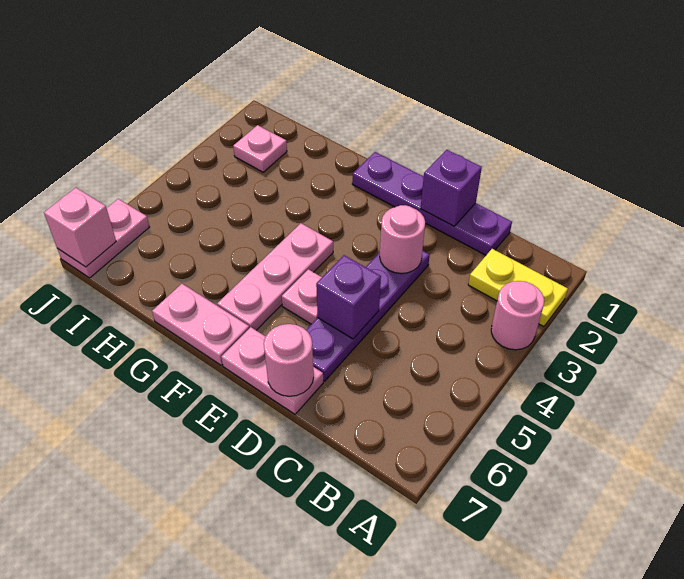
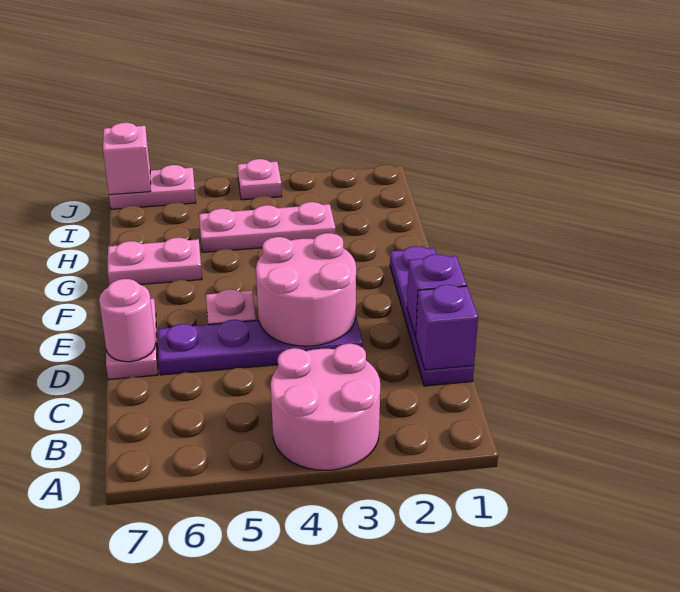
yellow plate A2:B2 level 1 -> none
pink round brick A3 level 1 -> pink round brick A3:B4 level 1
pink round brick D3 level 2 -> pink round brick D3:E4 level 2
purple brick D5 level 2 -> purple brick C1 level 2
pink plate F4:F6 level 1 -> pink plate H3:H5 level 1
pink plate F7:G7 level 1 -> pink plate G6:G7 level 1
pink plate I2 level 1 -> pink plate J4 level 1

